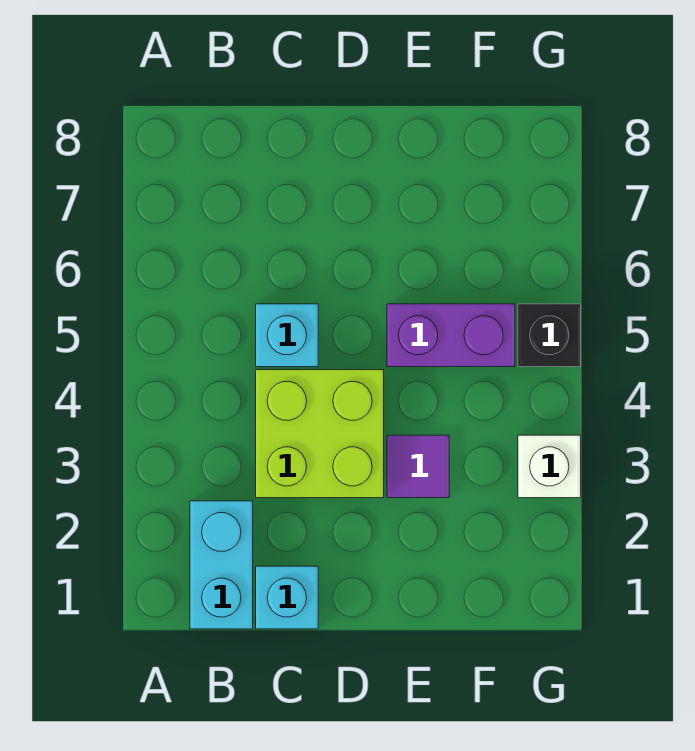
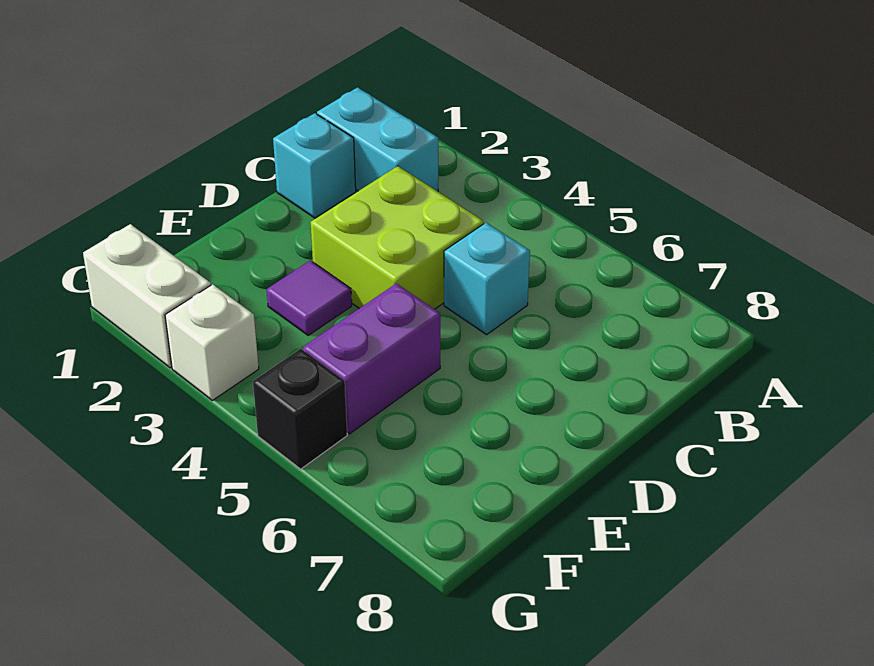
none -> white brick G1:G2 level 1

